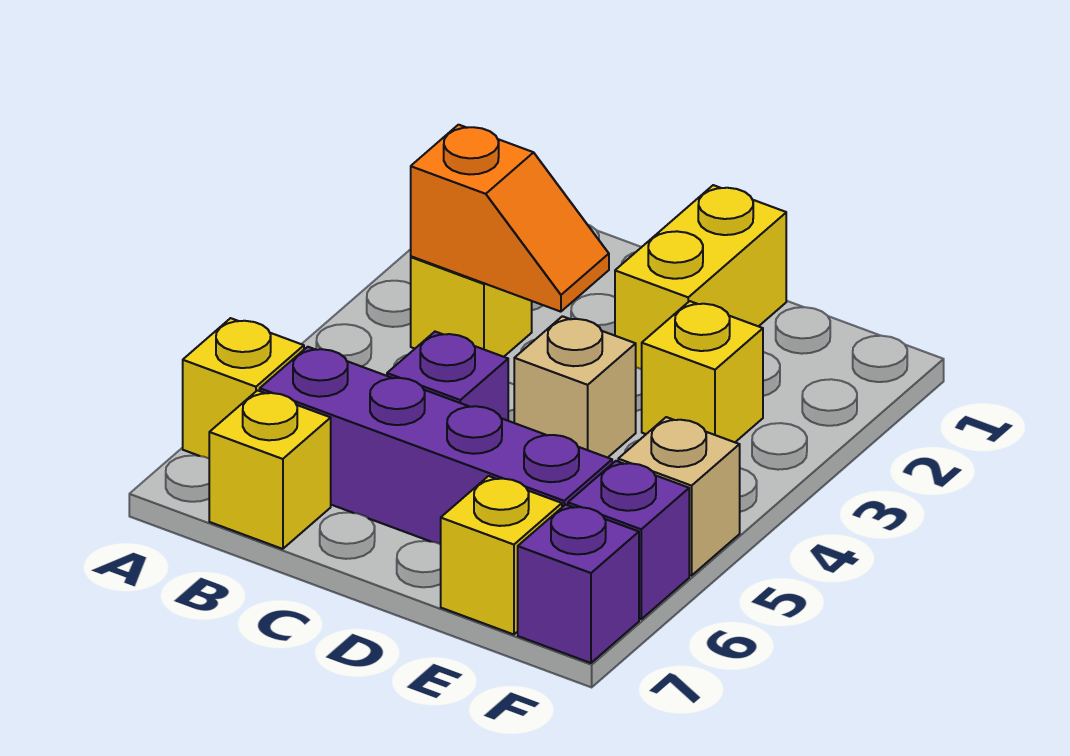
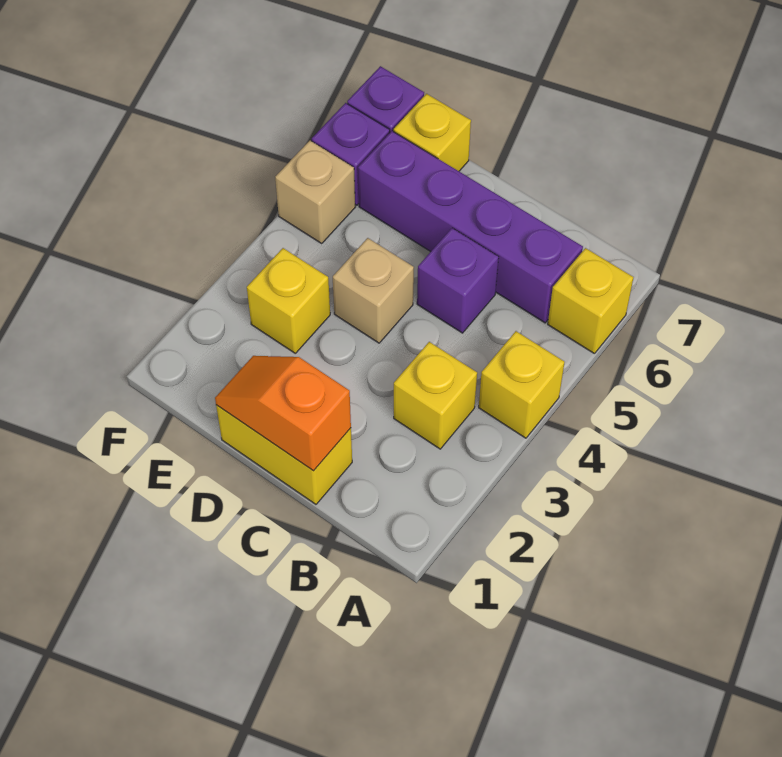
orange slope B3:C3 level 2 top B -> orange slope C1:D1 level 2 top C
yellow brick B7 level 1 -> yellow brick A4 level 1
yellow brick D1:D2 level 1 -> yellow brick C1:D1 level 1

